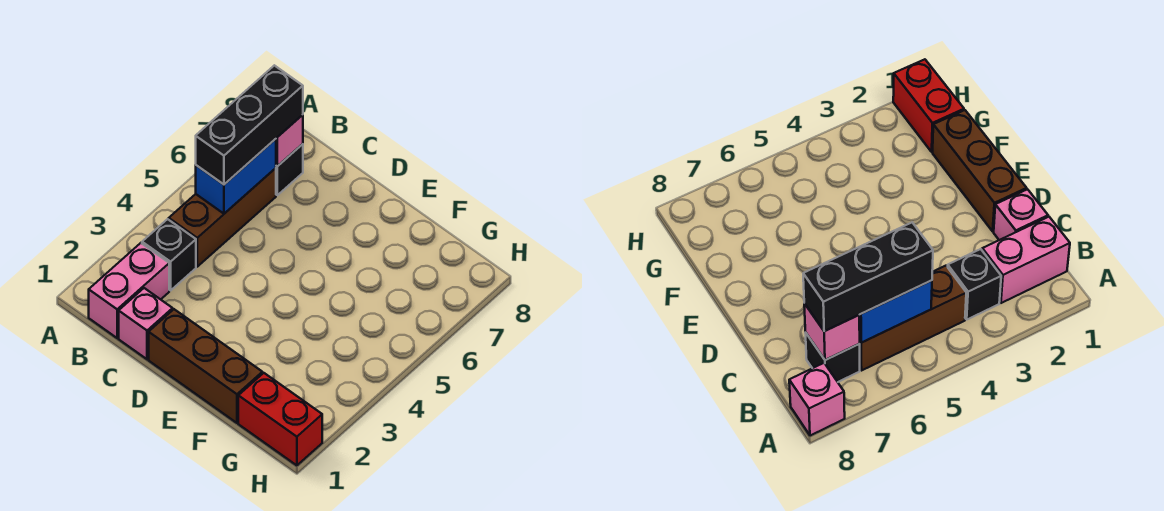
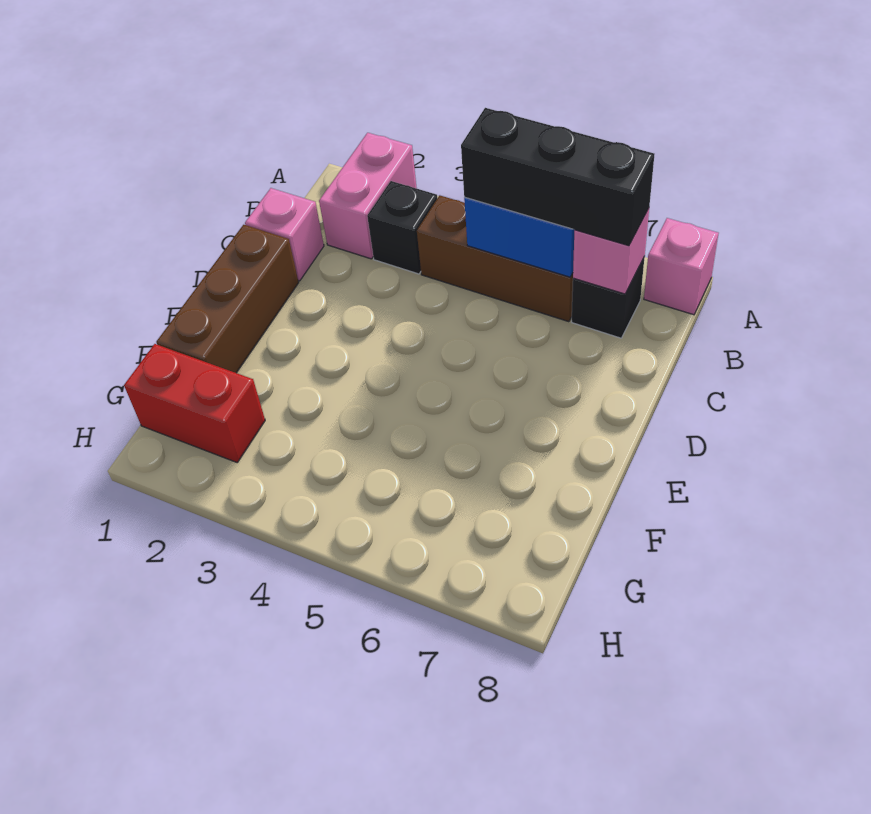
pink brick B1:B2 level 1 -> pink brick A2:B2 level 1
red brick G1:H1 level 1 -> red brick G1:G2 level 1

